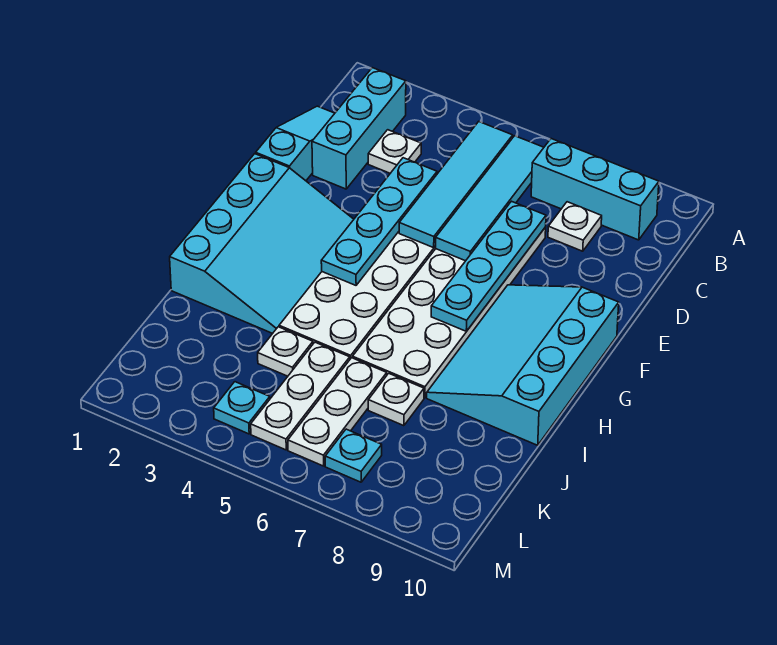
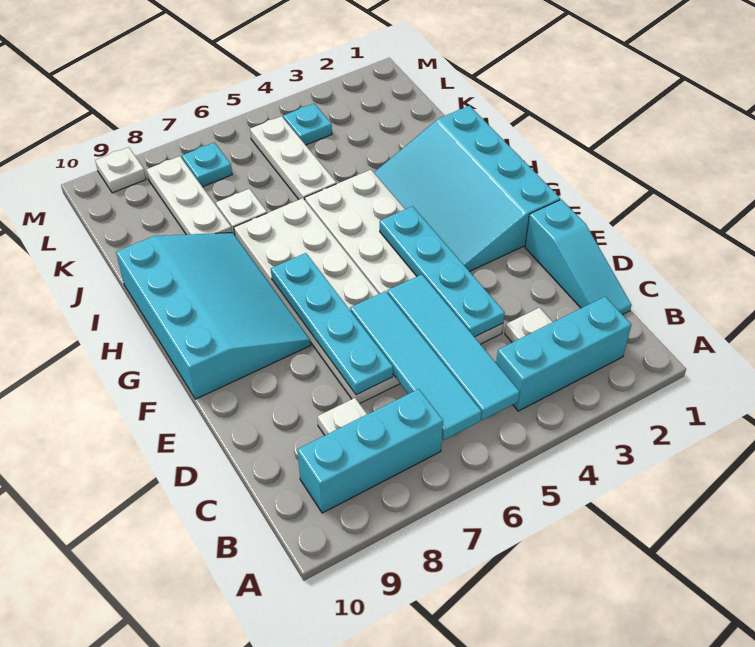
cyan brick B2:D2 level 1 -> cyan brick B2:B4 level 1
white plate J4 level 1 -> white plate M9 level 1
white plate J6:L6 level 1 -> white plate J8:L8 level 1

